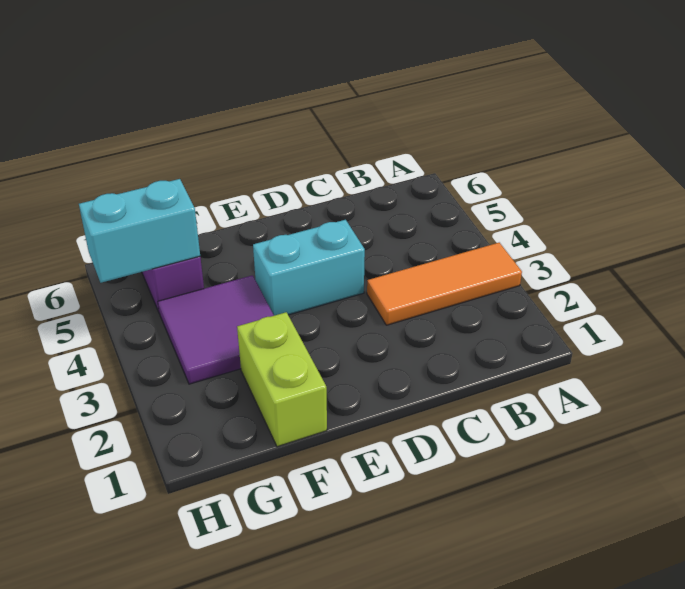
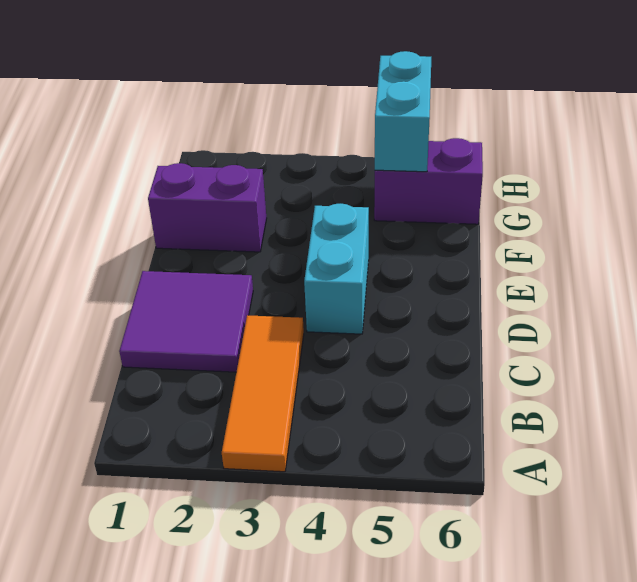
lime brick F1:F2 level 1 -> purple brick F1:F2 level 1
purple tile F3:G4 level 1 -> purple tile C1:D2 level 1

